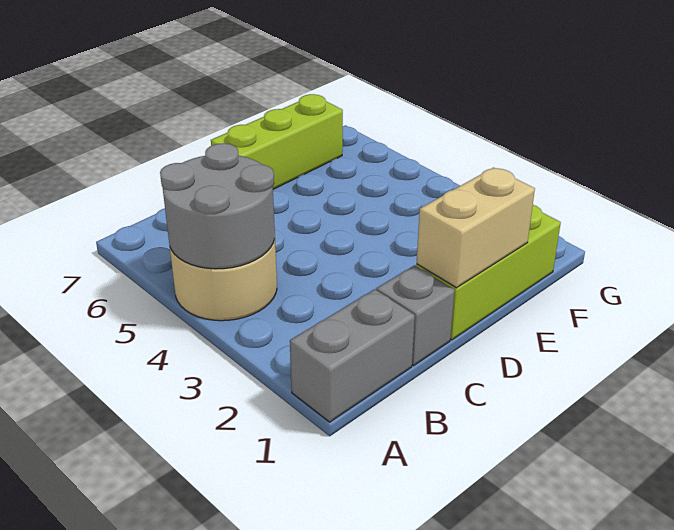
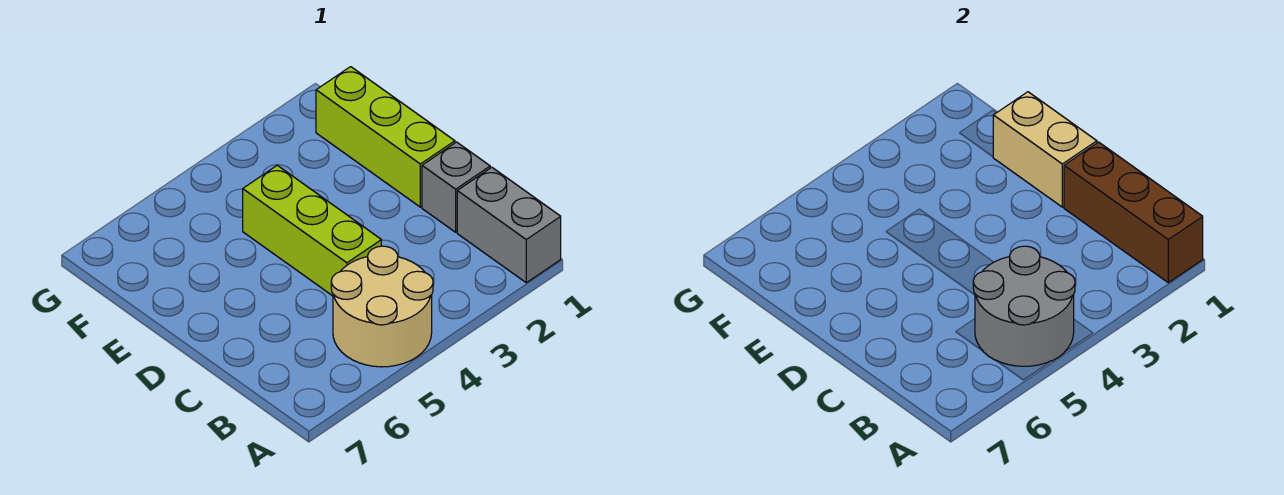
none -> brown brick A1:C1 level 2
lime brick D7:F7 level 1 -> lime brick C4:E4 level 1

